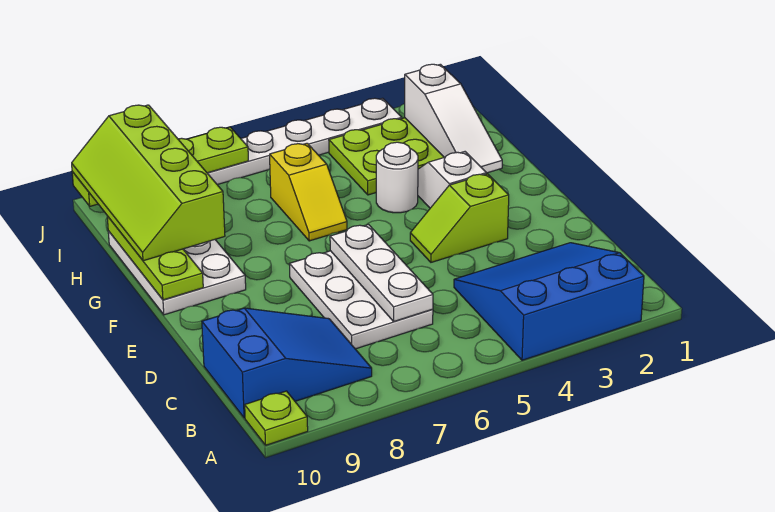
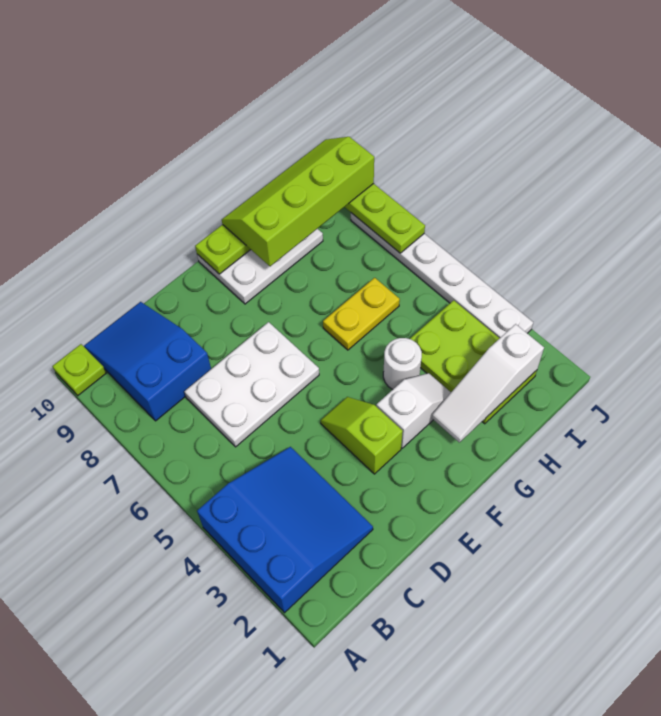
blue slope B8:C10 level 1 top 10 -> blue slope B8:C10 level 1 top 8
white plate C6:E6 level 2 -> none
yellow slope G6:H6 level 1 top H -> yellow plate G6:H6 level 1

